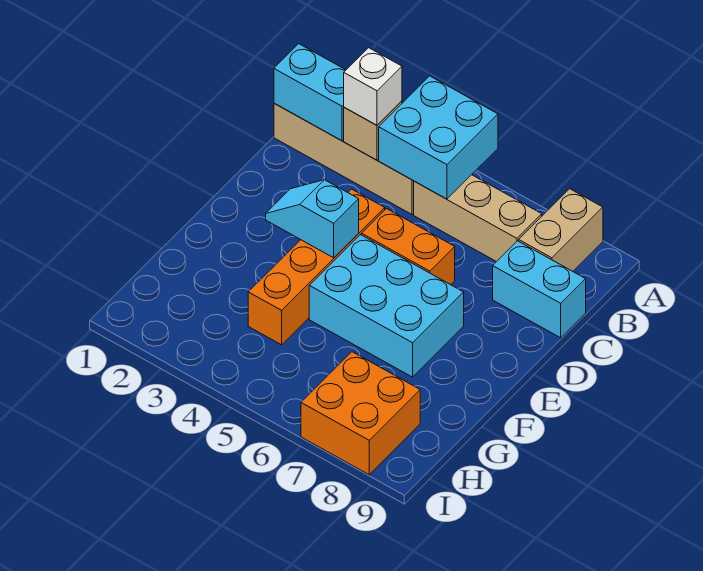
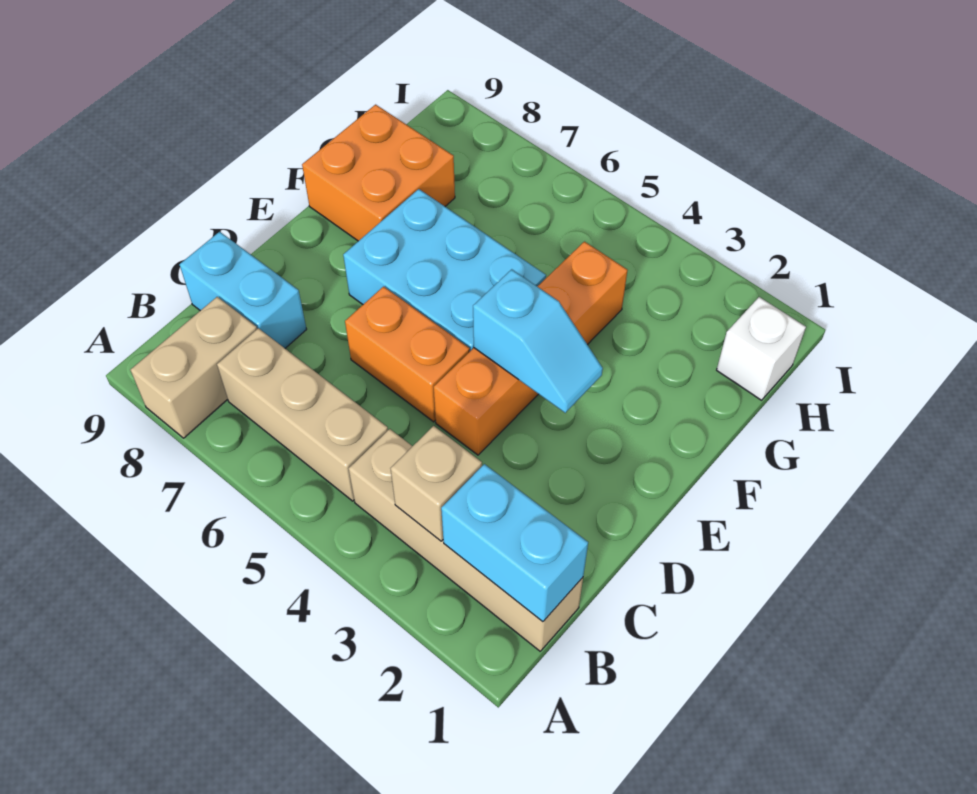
cyan brick A4:B5 level 2 -> none
white brick B3 level 3 -> white brick H1 level 1
orange brick H7:I8 level 1 -> orange brick F8:G9 level 1

